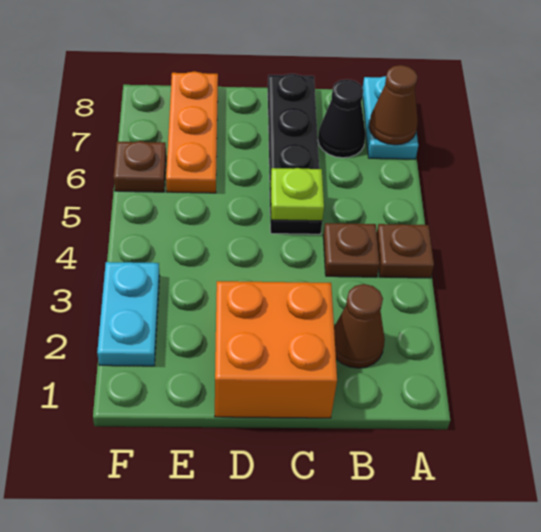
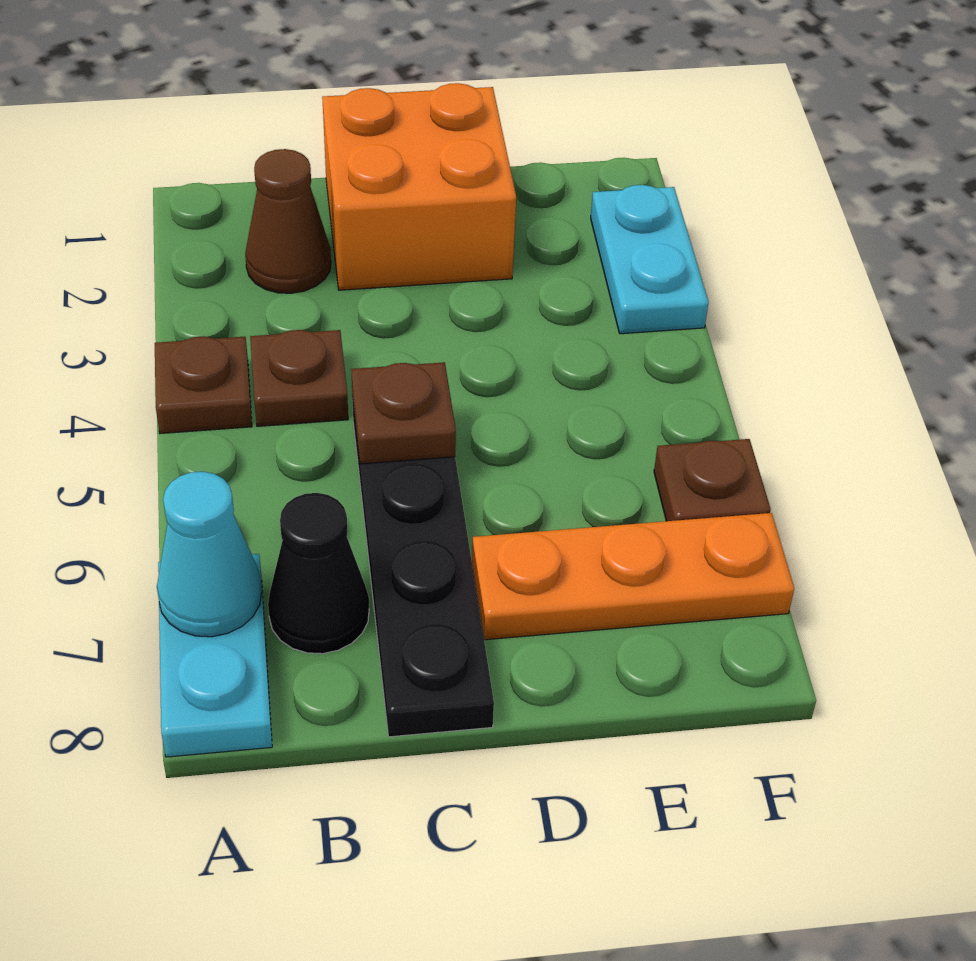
brown cone A7 level 2 -> cyan cone A7 level 2
lime plate C5 level 2 -> brown plate C5 level 2
orange plate E6:E8 level 1 -> orange plate D7:F7 level 1

